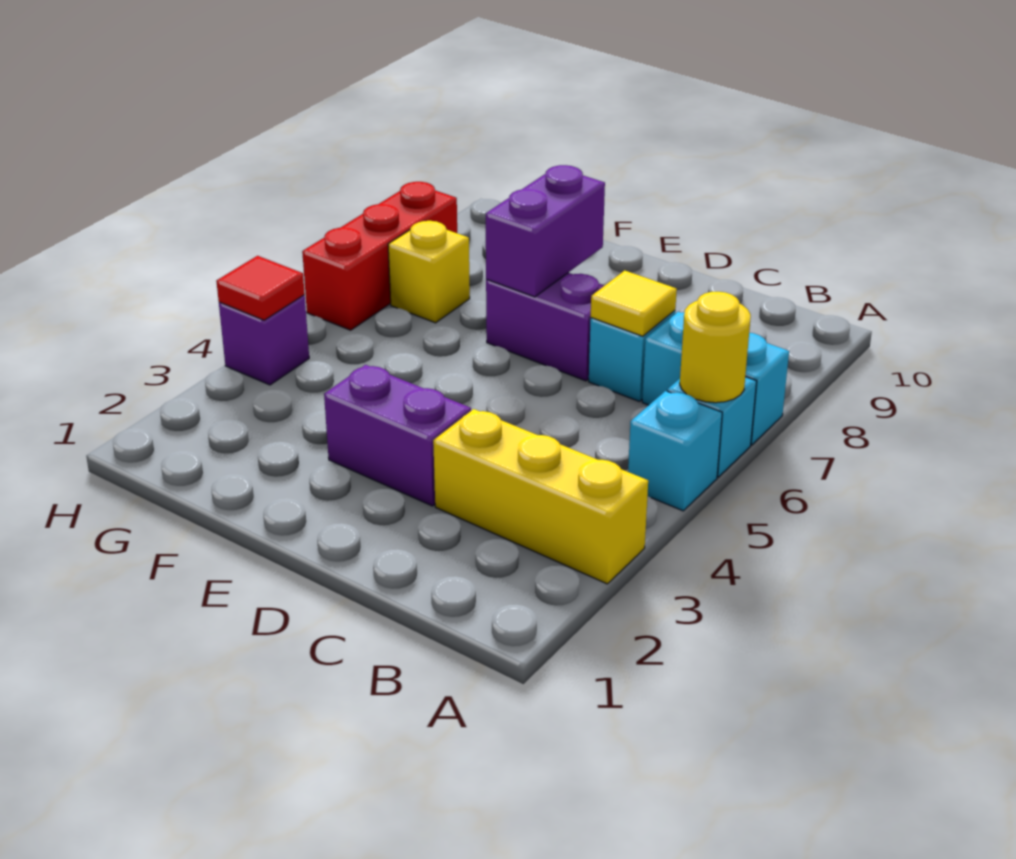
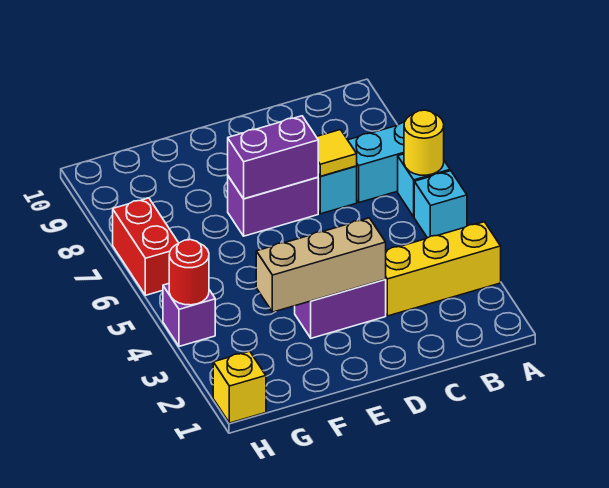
none -> tan brick D3:F3 level 2
purple brick E7:E8 level 2 -> purple brick D7:E7 level 2
yellow brick G7 level 1 -> yellow brick H1 level 1
red tile H4 level 2 -> red round brick H4 level 2
red brick H6:H8 level 1 -> red brick H6:H7 level 1

